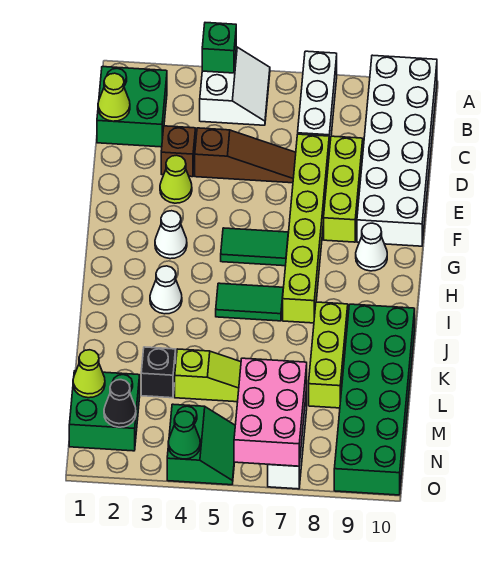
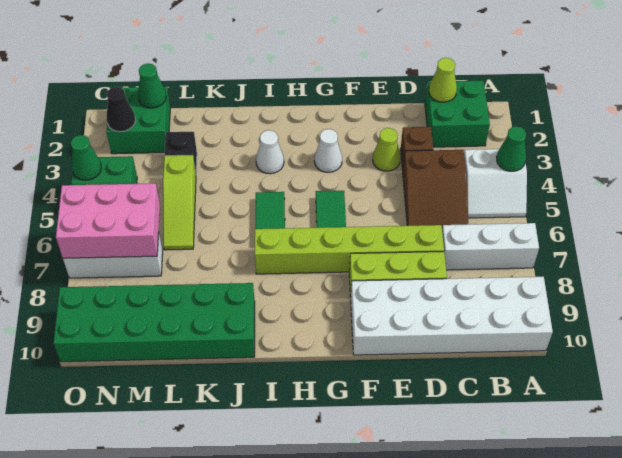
green brick A4 level 2 -> green cone A4 level 2
brown slope D4:D6 level 1 top 4 -> brown slope C4:D6 level 1 top 4
white cone G9 level 1 -> none
lime brick J8:L8 level 1 -> none
lime cone M1 level 2 -> green cone M1 level 2

